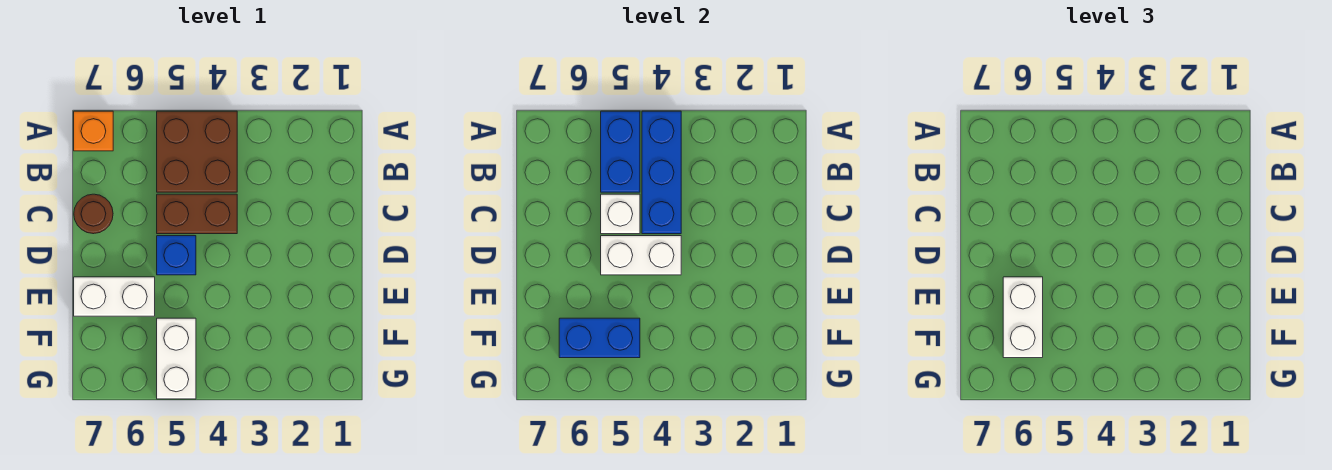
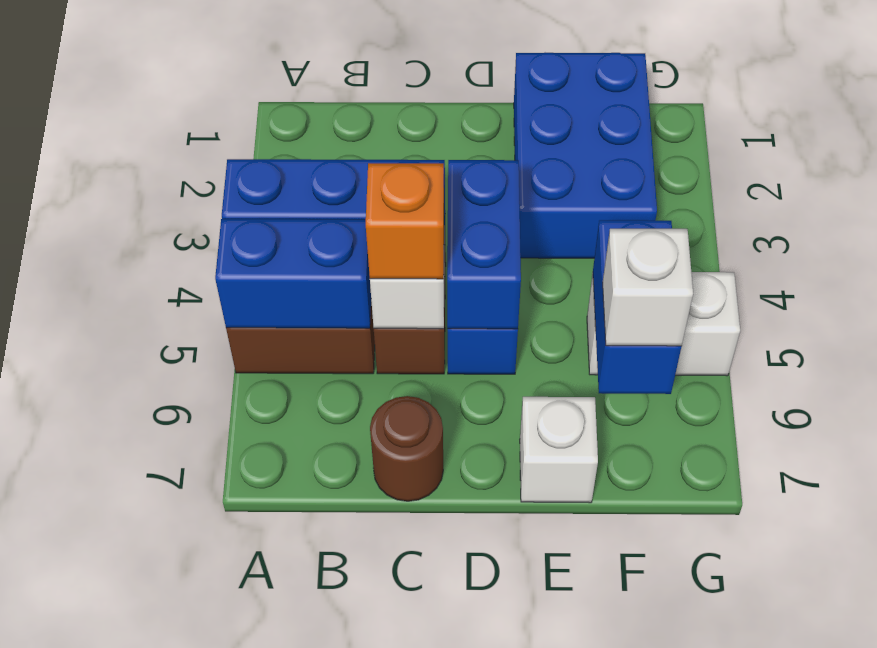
orange brick A7 level 1 -> orange brick C5 level 3
white brick D4:D5 level 2 -> blue brick D4:D5 level 2
none -> blue brick E1:F3 level 1
white brick E6:E7 level 1 -> white brick E7 level 1
white brick E6:F6 level 3 -> white brick F6 level 3

